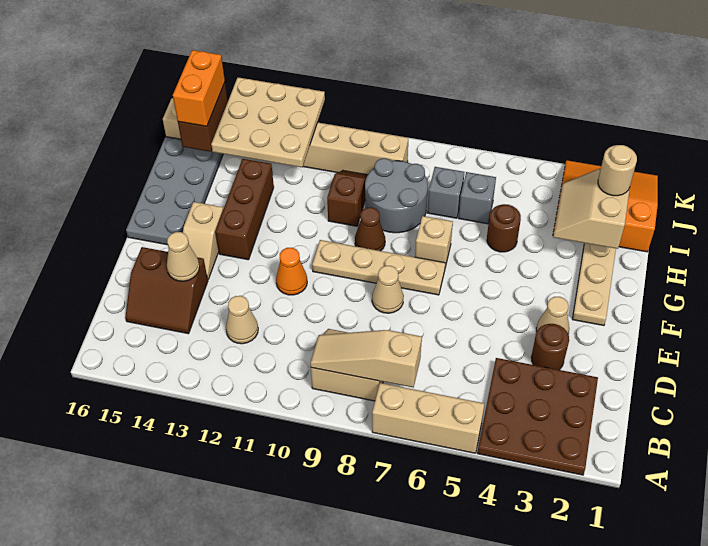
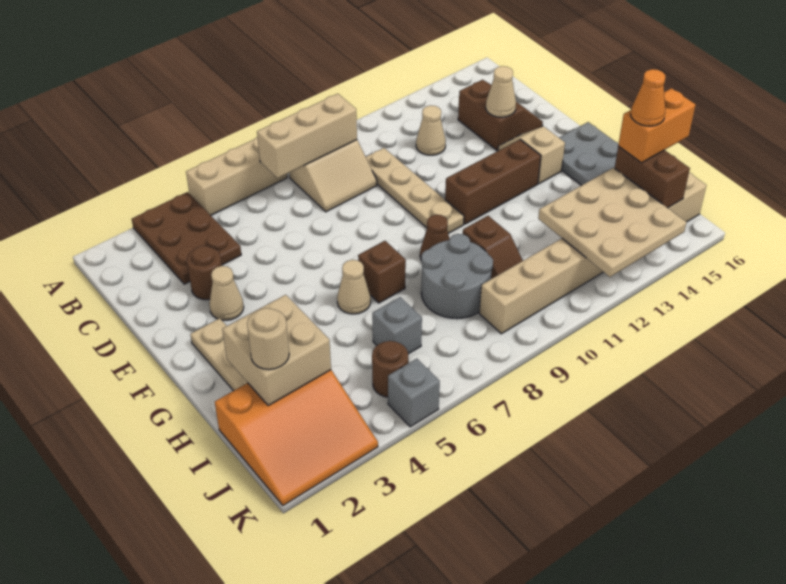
brown plate A2:C4 level 1 -> brown plate A3:C4 level 1
tan slope B7:B9 level 2 top 7 -> tan brick B7:B9 level 2
brown slope C14:D15 level 1 top D -> brown slope C14:D15 level 1 top 14
tan cone E8 level 1 -> tan cone G6 level 1
orange cone E11 level 1 -> orange cone I15 level 4
tan plate F7:F10 level 1 -> tan plate C10:F10 level 1
brown brick F13:H13 level 1 -> brown brick F11:F13 level 1
tan brick G7 level 1 -> brown brick G7 level 1
tan slope H2:I3 level 2 top 2 -> tan brick H2:I3 level 2
brown round brick H5 level 1 -> brown round brick J5 level 1
grey brick I7 level 1 -> grey brick K5 level 1
orange brick I15:J15 level 3 -> orange brick I15:I16 level 3

